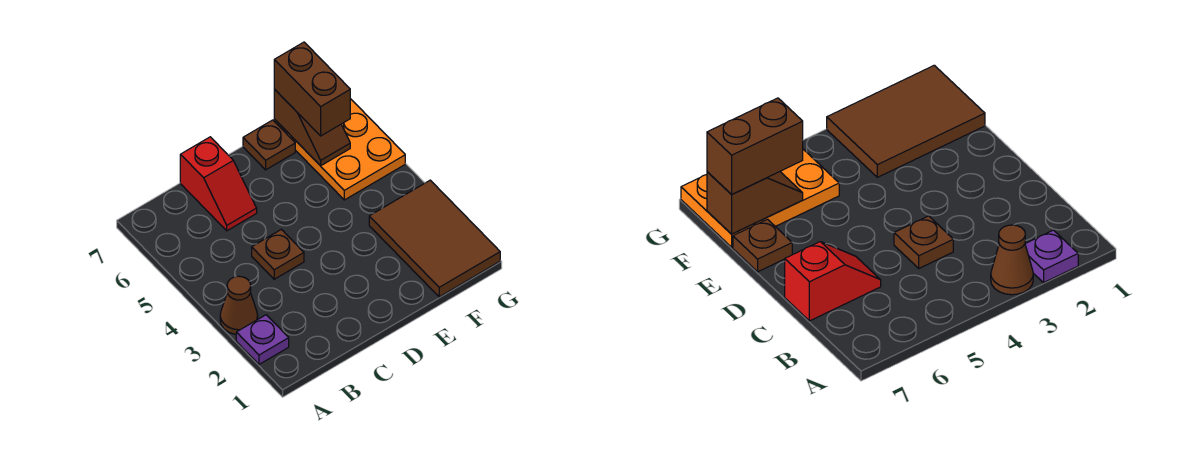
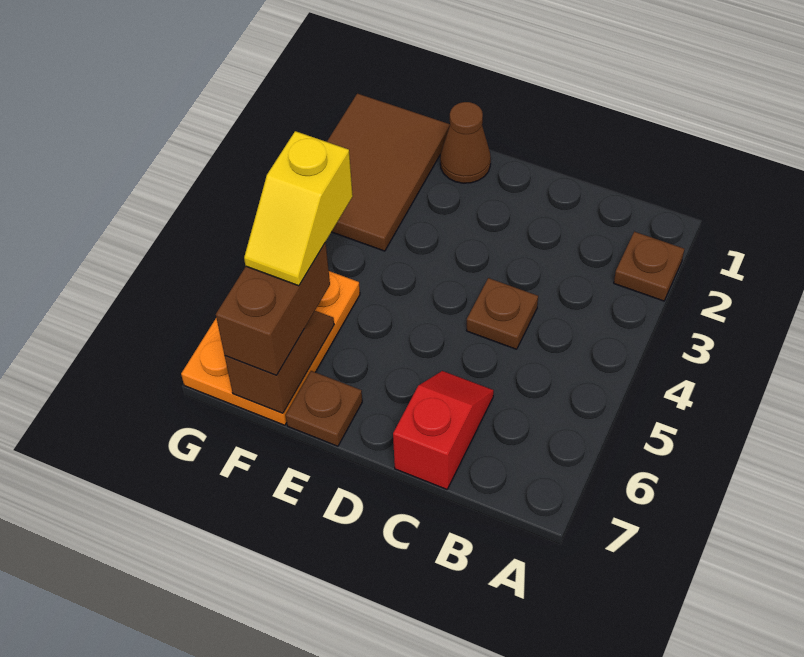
purple plate A2 level 1 -> brown plate A2 level 1
brown cone A3 level 1 -> brown cone E1 level 1
none -> yellow slope F5:F6 level 4 top 5

